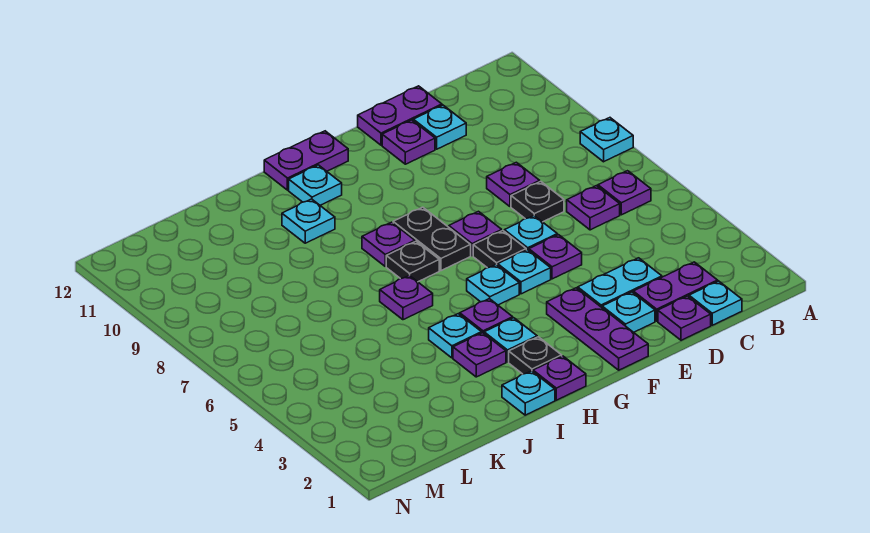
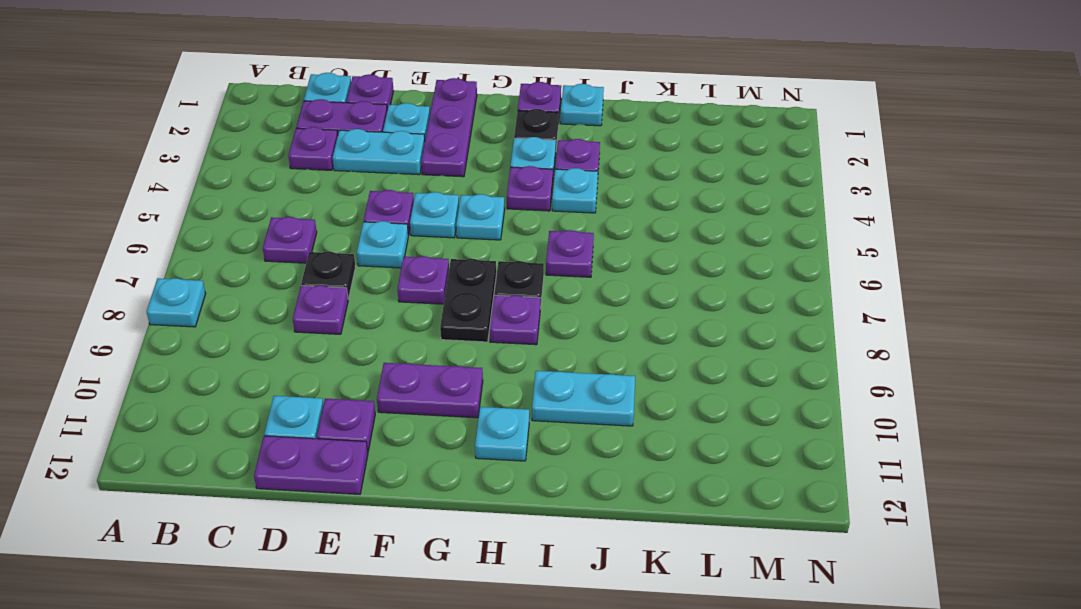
purple plate B6 level 1 -> purple plate C3 level 1
black plate F6 level 1 -> none
purple plate G12:H12 level 1 -> purple plate F10:G10 level 1
cyan plate I10 level 1 -> cyan plate I10:J10 level 1

